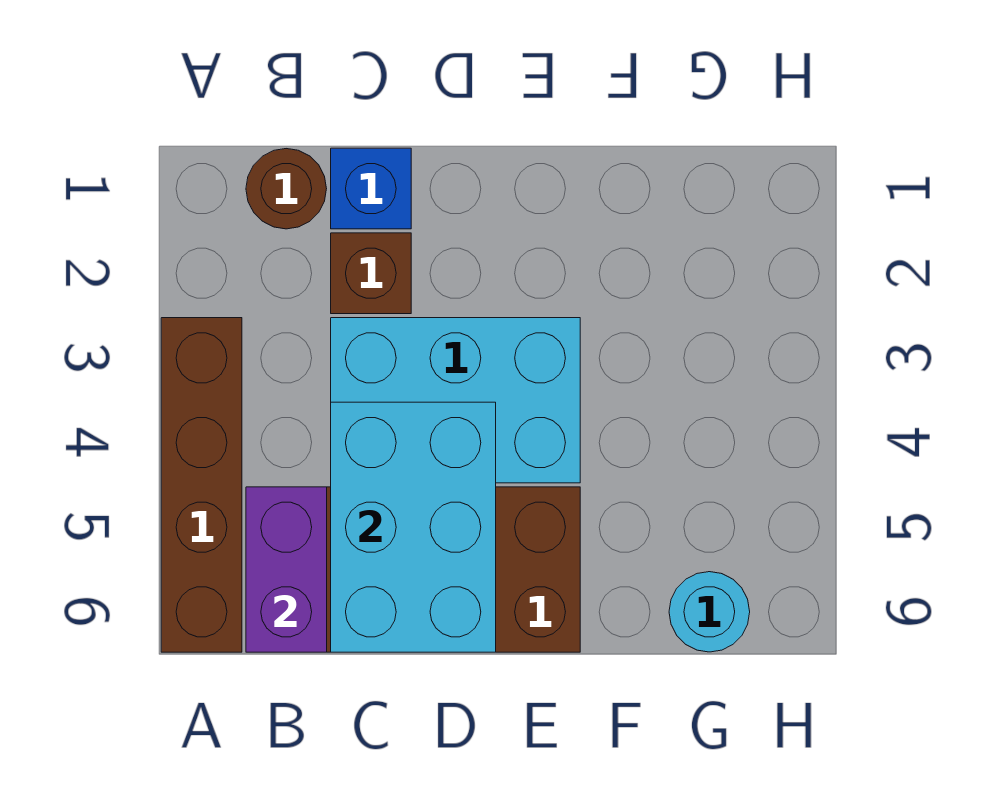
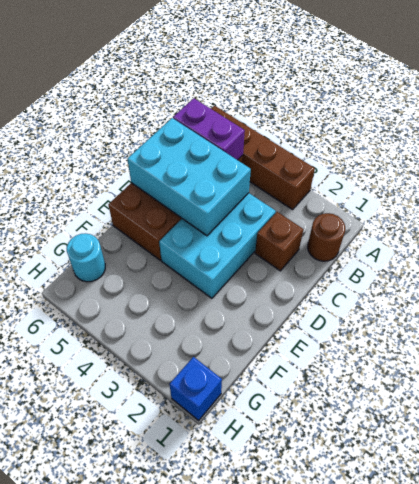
blue brick C1 level 1 -> blue brick H1 level 1

